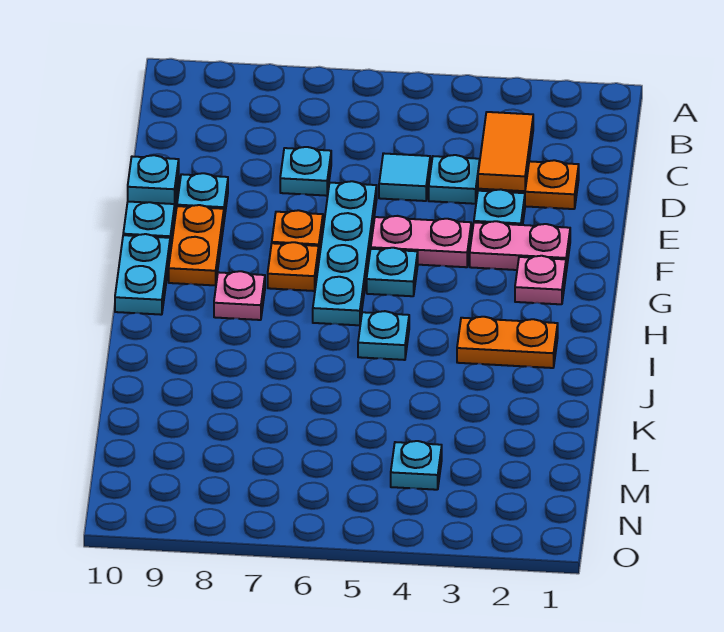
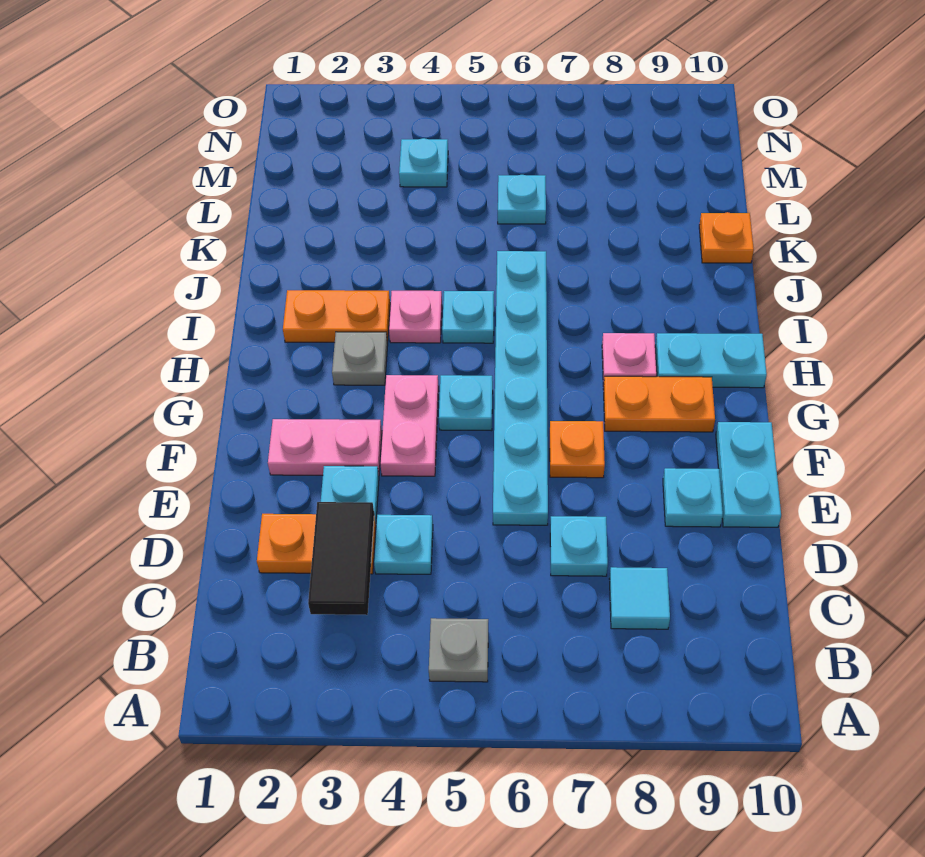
none -> grey plate B5 level 1
orange tile C3:D3 level 2 -> black tile C3:D3 level 2
cyan tile D5 level 1 -> cyan tile C8 level 1
cyan plate E6:H6 level 1 -> cyan plate E6:J6 level 1
cyan plate E10 level 2 -> cyan plate L6 level 1
pink plate F4:F5 level 1 -> pink plate F4:G4 level 1
orange plate F9:G9 level 1 -> orange plate G8:G9 level 1
pink plate G2 level 1 -> pink plate I4 level 1
orange plate G7 level 1 -> orange plate K10 level 1
cyan plate G10:H10 level 1 -> cyan plate H9:H10 level 1
none -> grey plate H3 level 1

